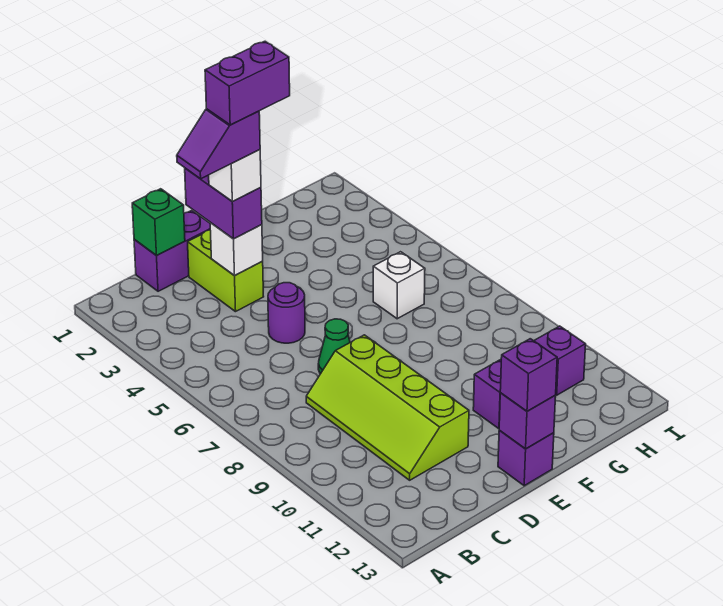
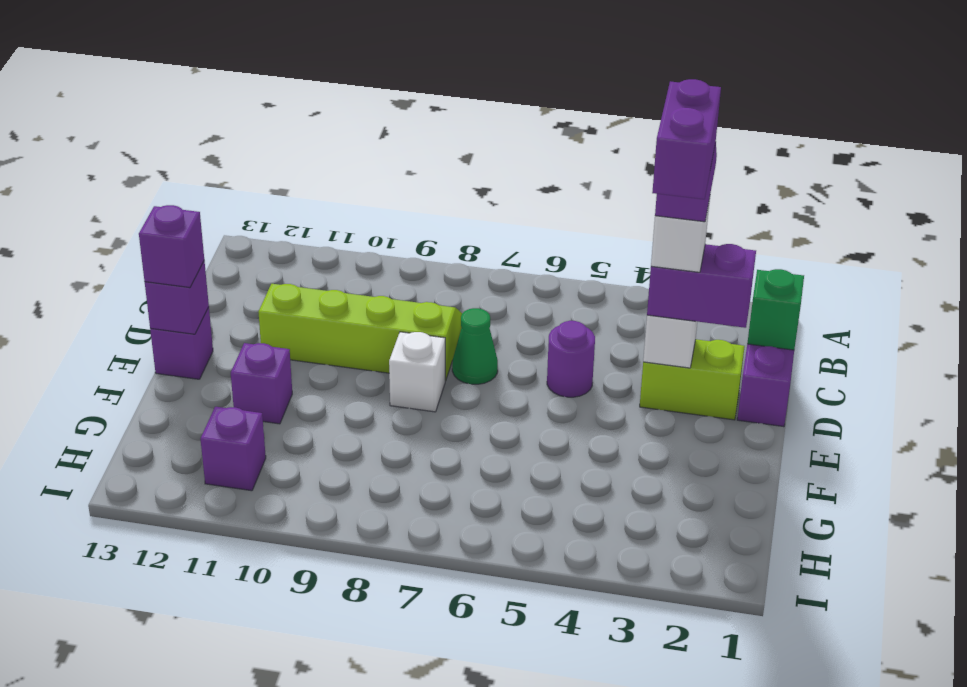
white brick G6 level 1 -> white brick E8 level 1

